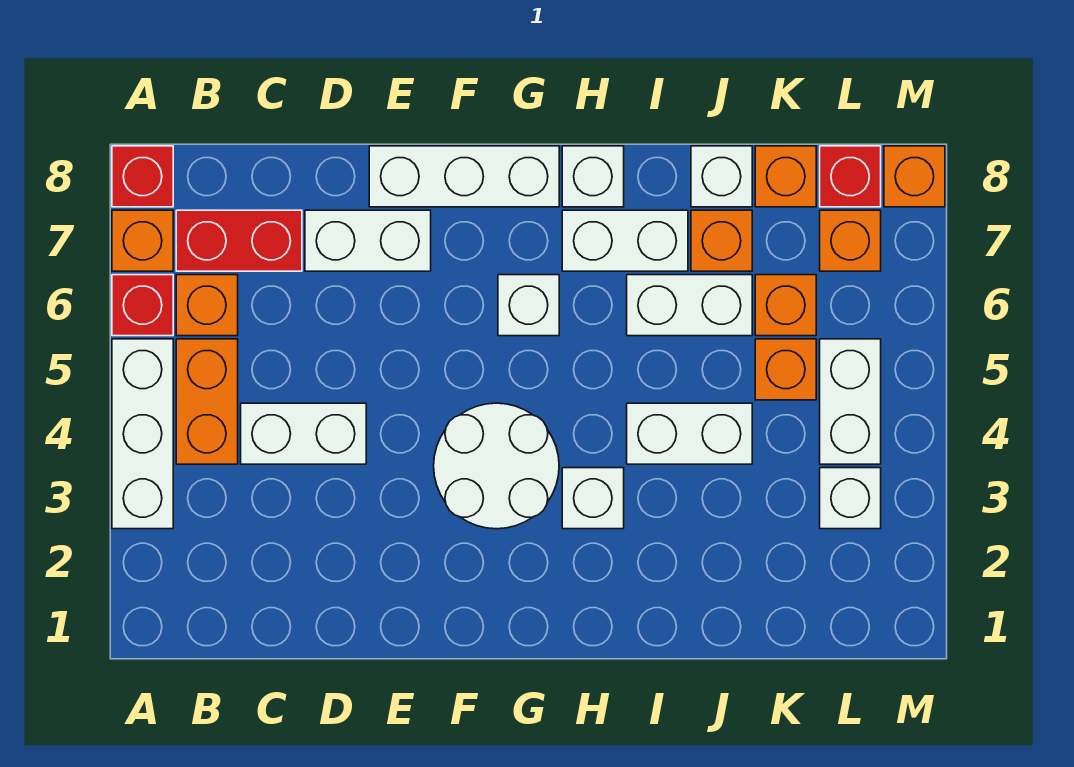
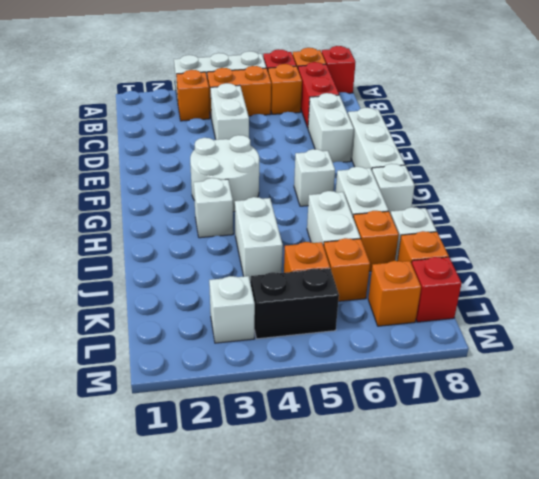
white brick L4:L5 level 1 -> black brick L4:L5 level 1
orange brick M8 level 1 -> orange brick B3 level 1

